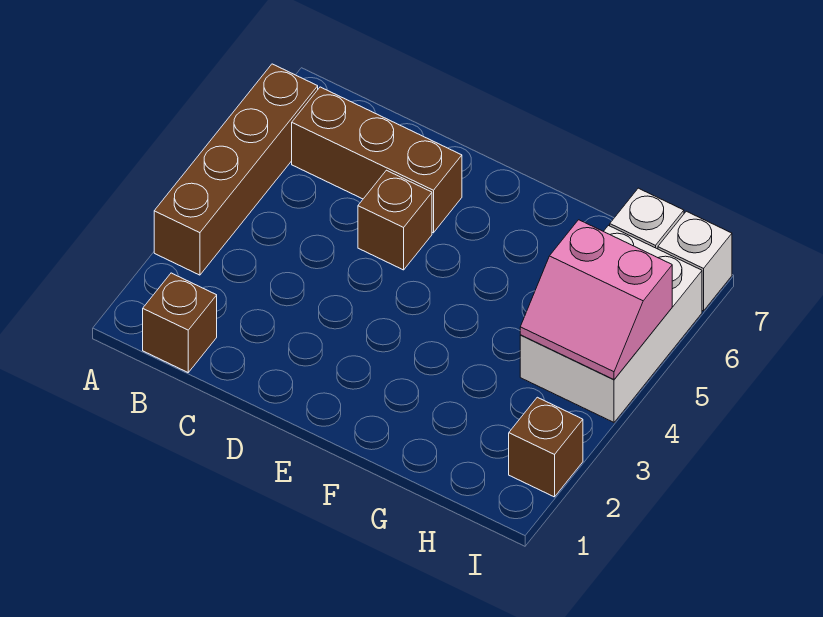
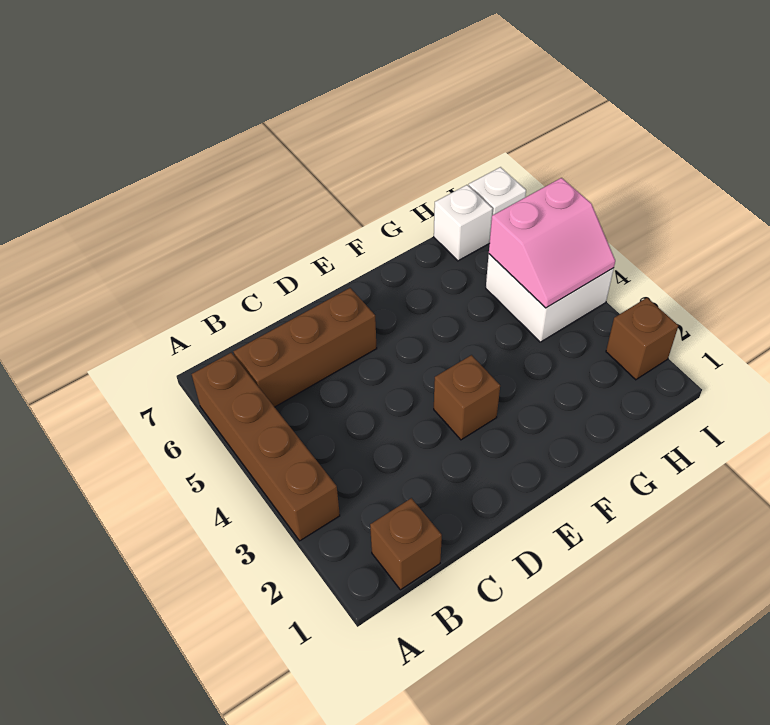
brown brick D5 level 1 -> brown brick E3 level 1
white brick H4:I6 level 1 -> white brick H4:I5 level 1

